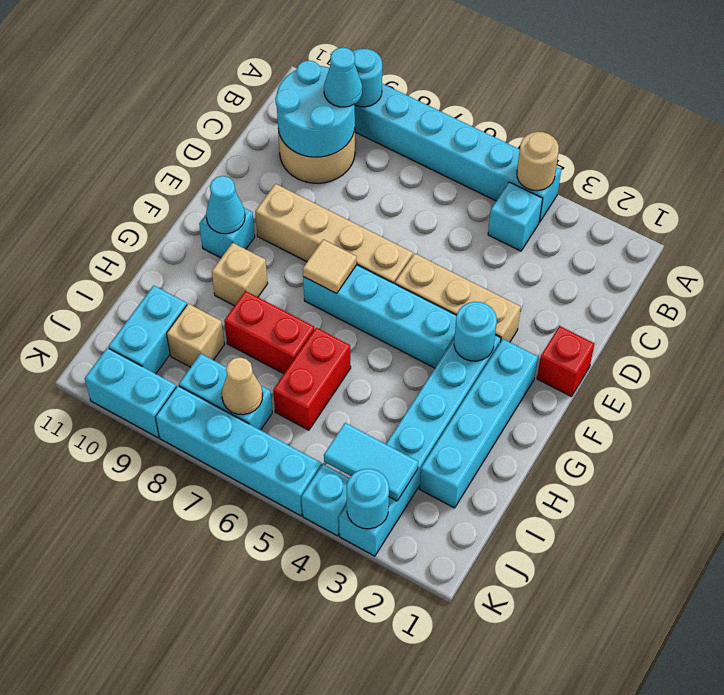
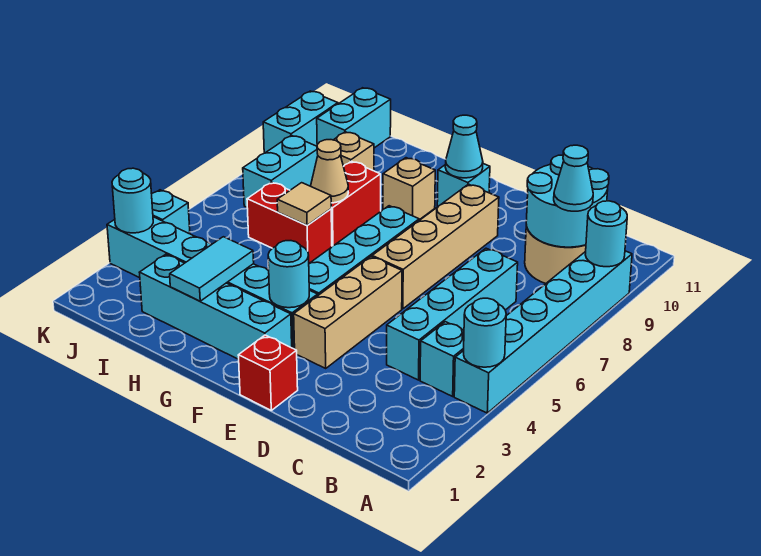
tan round brick A4 level 2 -> cyan round brick A4 level 2
tan tile F7 level 2 -> tan tile H6 level 2
cyan brick I10:J10 level 1 -> cyan brick J10:J11 level 1
cyan tile J3:J4 level 2 -> cyan tile H2:H3 level 2
tan cone J7 level 2 -> tan cone H7 level 2
cyan brick K5:K8 level 1 -> cyan brick C4:C7 level 1

